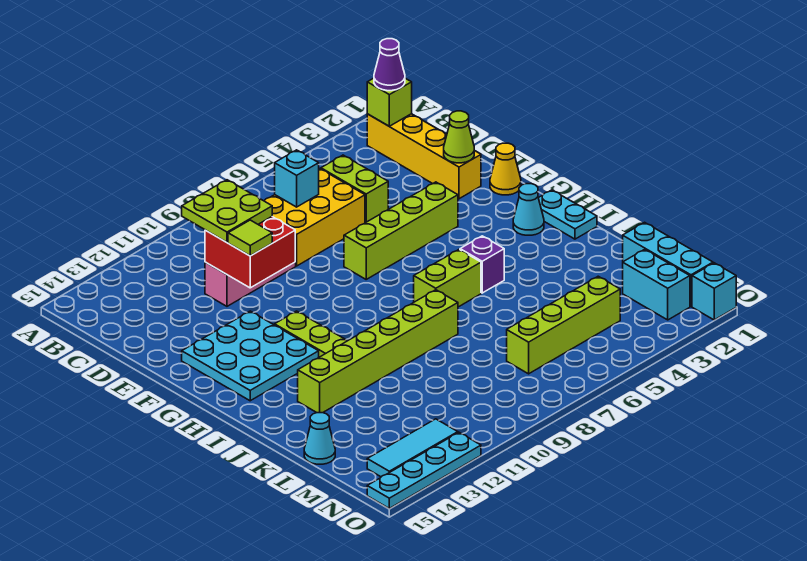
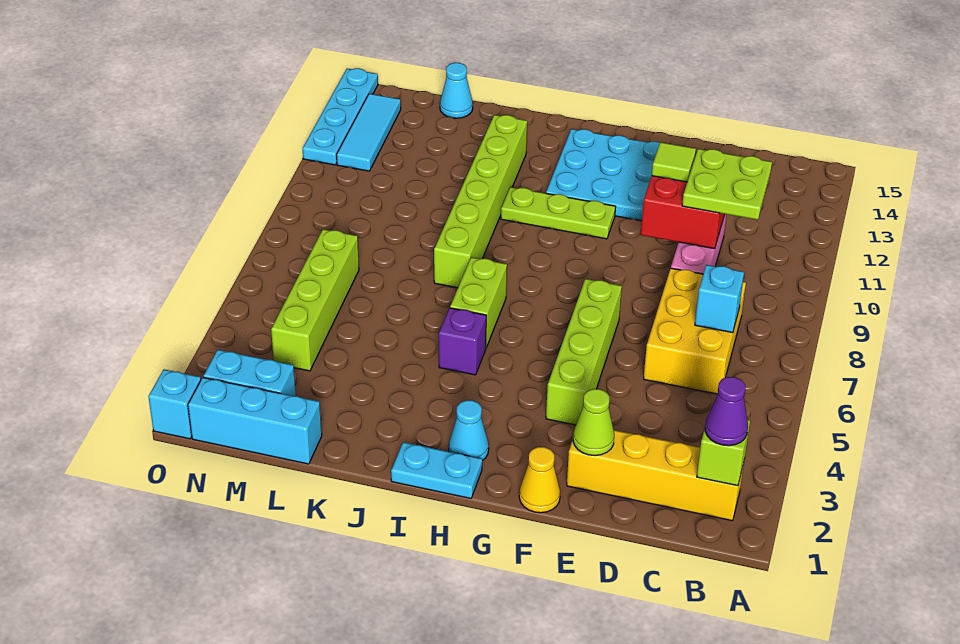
lime brick C5:D5 level 1 -> none

